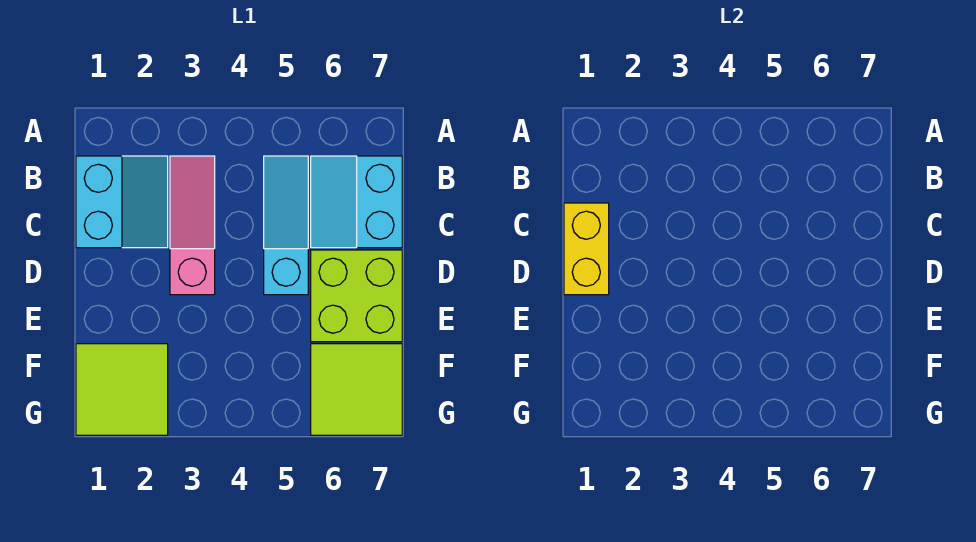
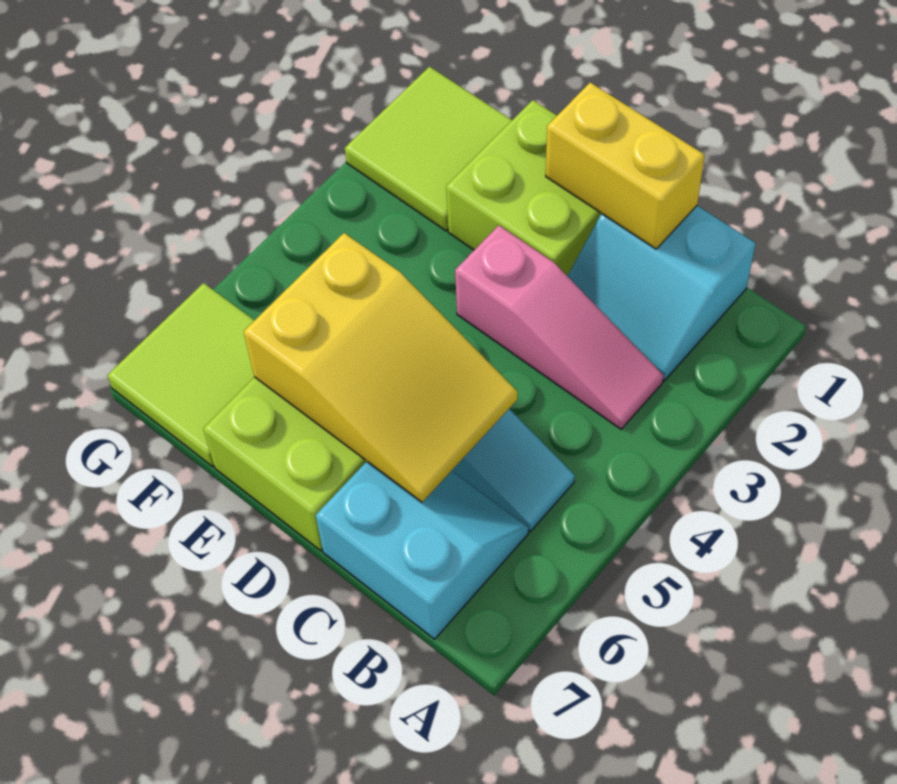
none -> yellow slope C5:E6 level 2 top E
none -> lime brick D1:E2 level 1

